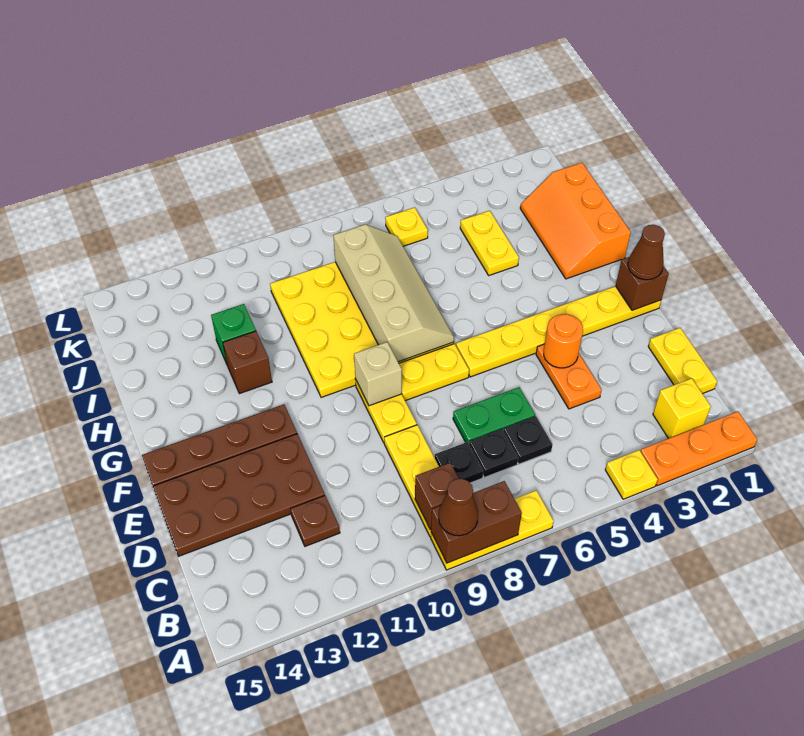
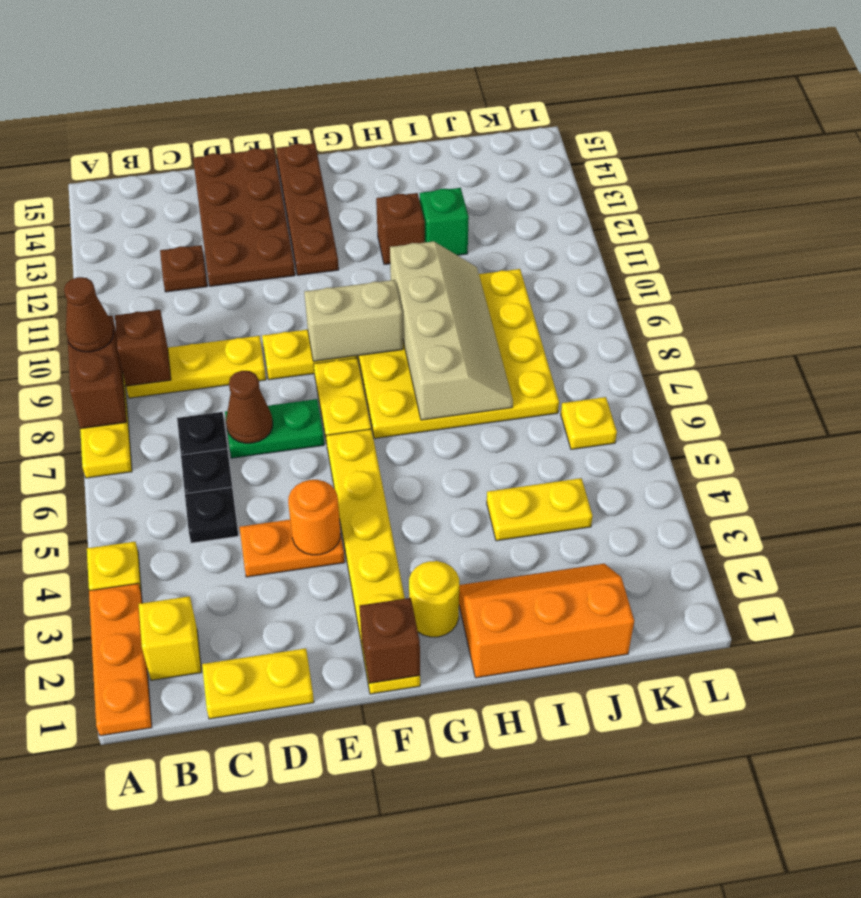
black plate C8 level 1 -> black plate C5 level 1
green plate D6:D7 level 1 -> green plate D7:E7 level 1
brown cone F1 level 3 -> brown cone D7 level 2
tan brick F9 level 2 -> tan brick F9:G9 level 2
none -> yellow round brick G2 level 1
tan slope G7:J8 level 2 top 8 -> tan slope H7:I10 level 2 top H

